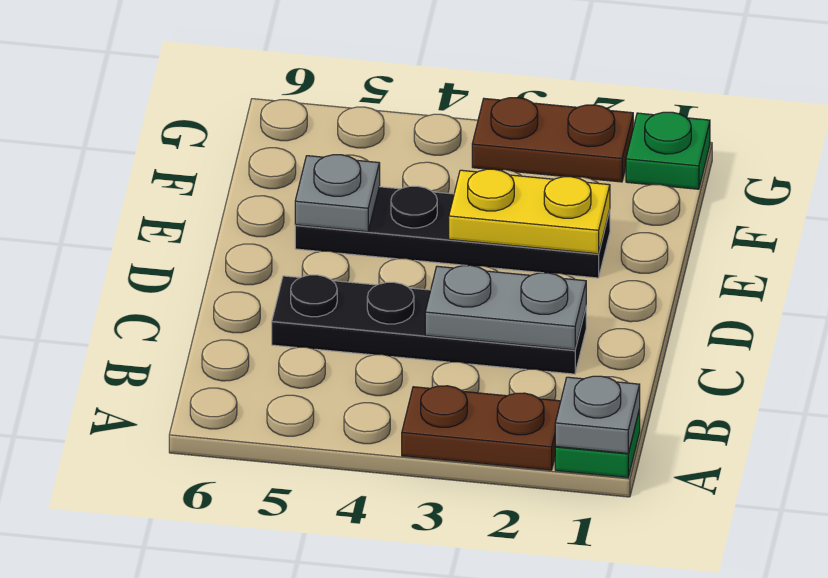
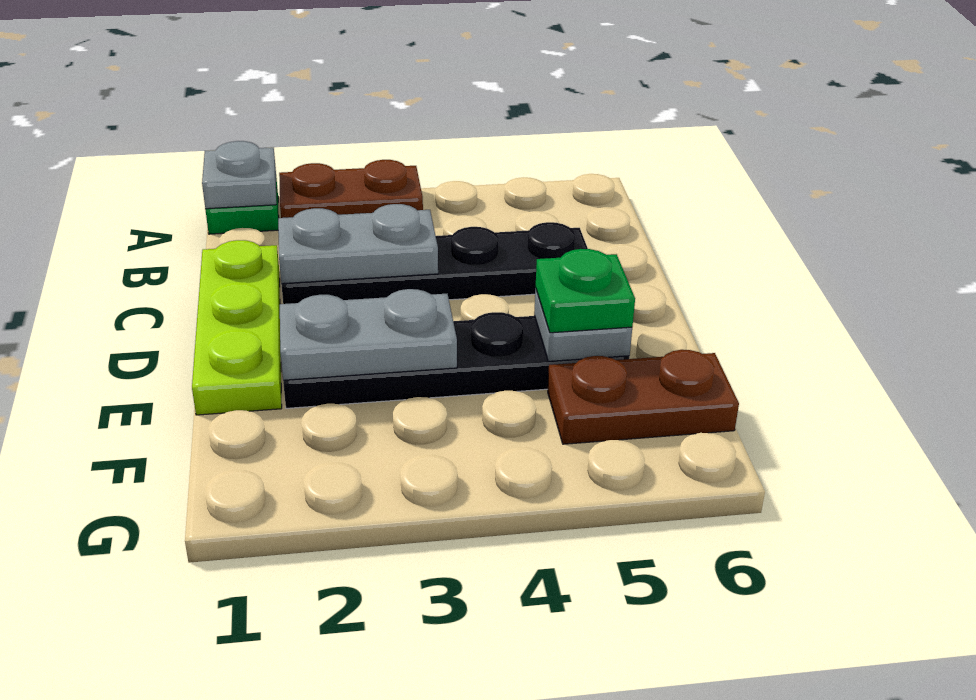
none -> lime plate C1:E1 level 1
yellow plate E2:E3 level 2 -> grey plate E2:E3 level 2
green plate G1 level 1 -> green plate E5 level 3
brown plate G2:G3 level 1 -> brown plate F5:F6 level 1

